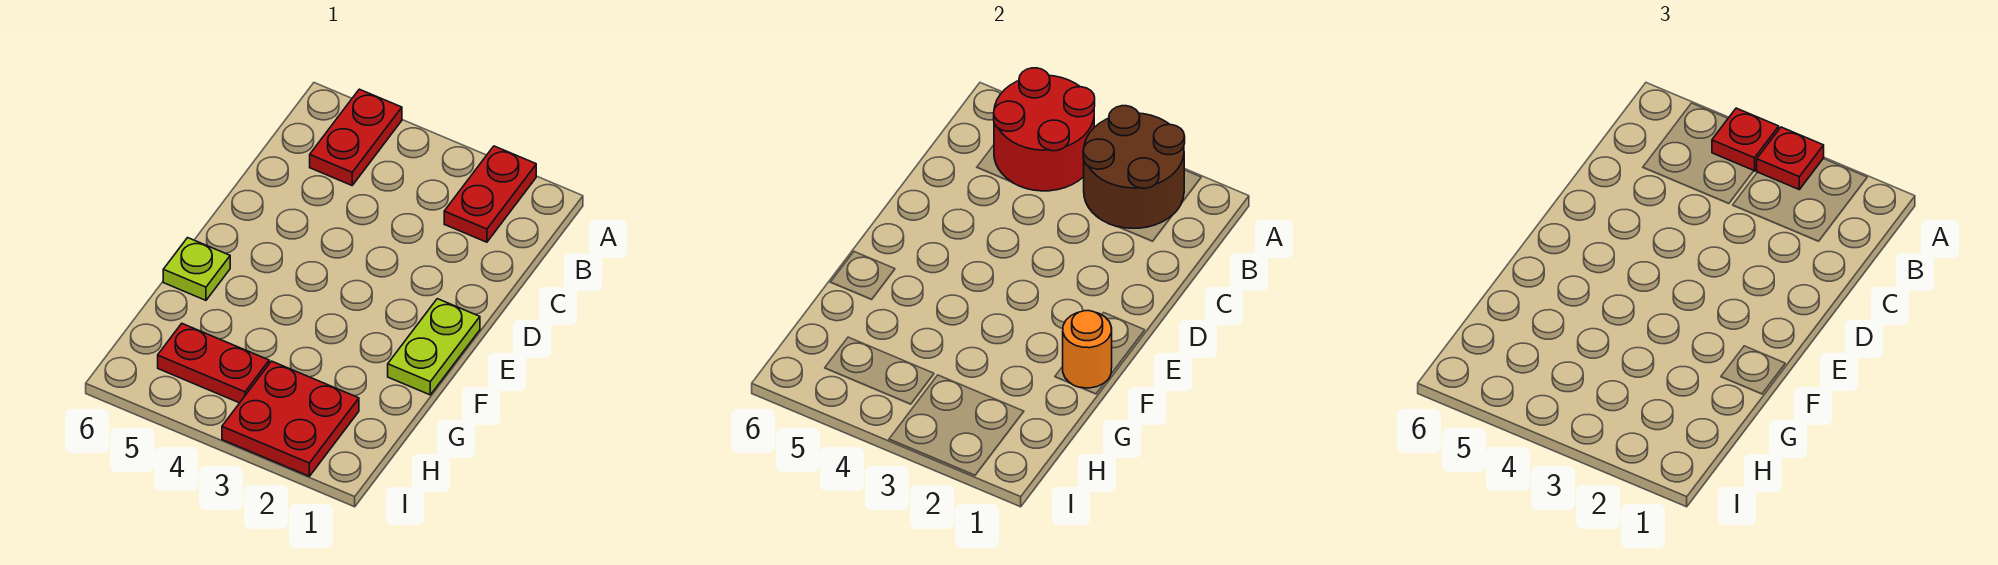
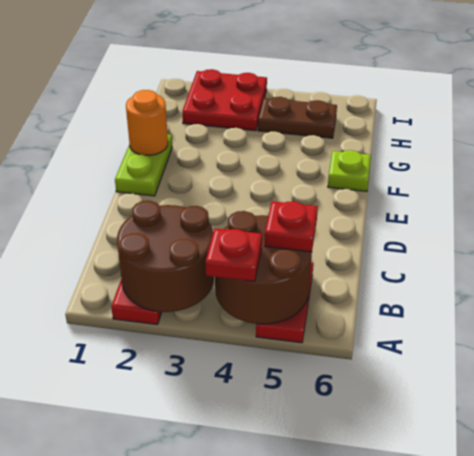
red plate A3 level 3 -> red plate B5 level 3
red round brick A4:B5 level 2 -> brown round brick A4:B5 level 2
red plate H4:H5 level 1 -> brown plate H4:H5 level 1

